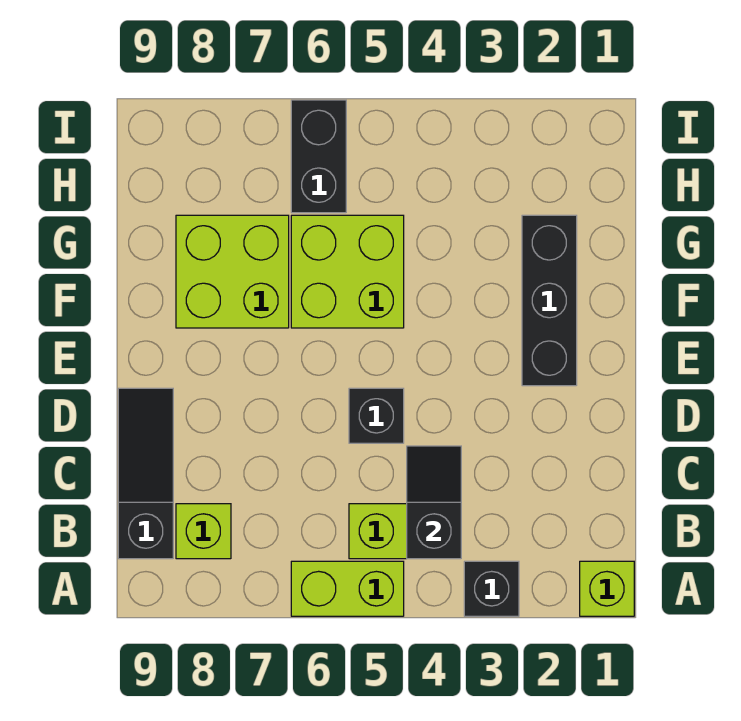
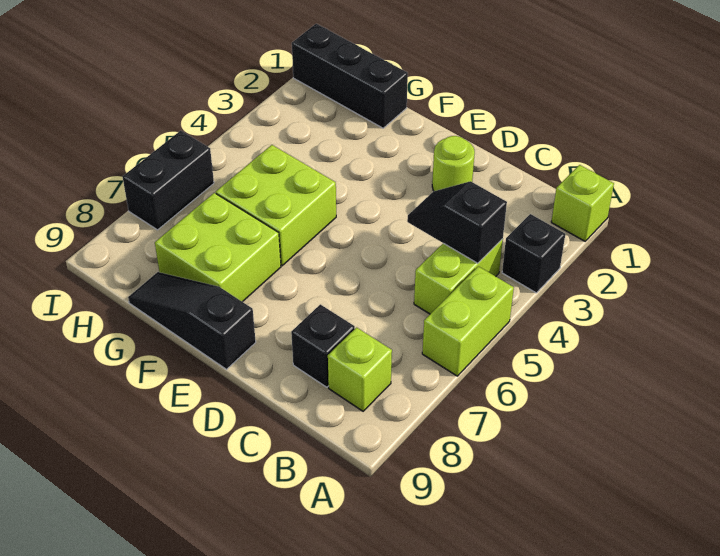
black slope B9:D9 level 1 top B -> black slope E9:G9 level 1 top E
none -> lime round brick D2 level 1
black brick D5 level 1 -> black brick C8 level 1
black brick E2:G2 level 1 -> black brick G1:I1 level 1
black brick H6:I6 level 1 -> black brick I6:I7 level 1

